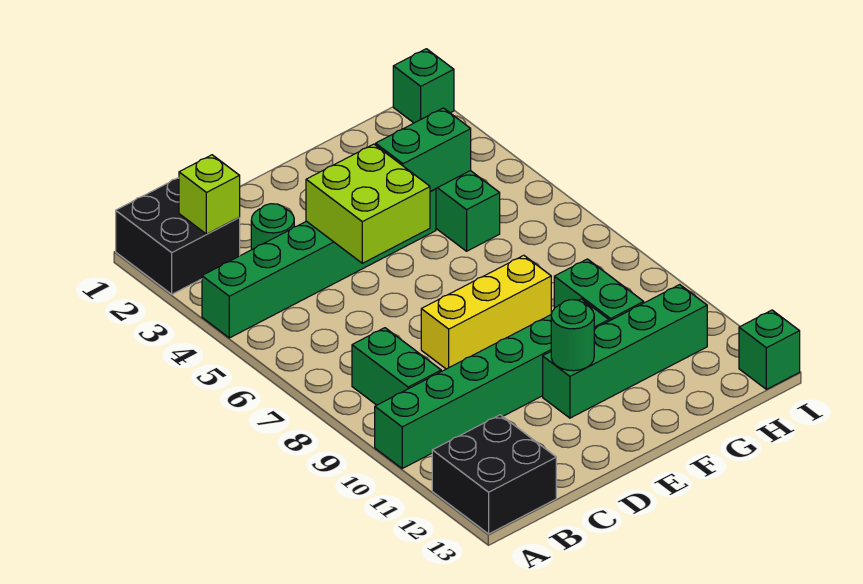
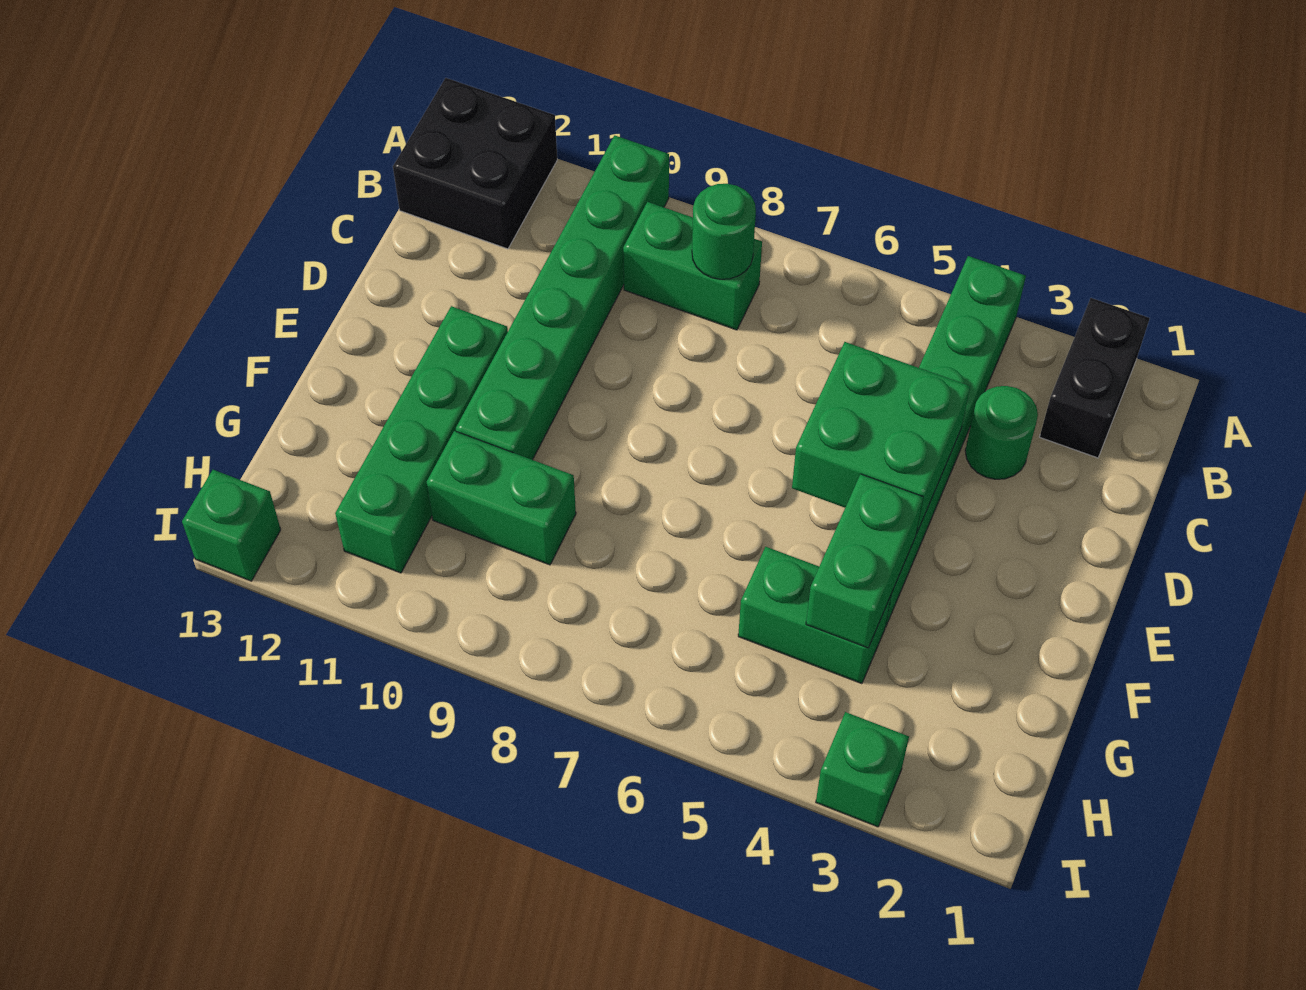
black brick A1:B2 level 1 -> black brick A2:B2 level 1
lime brick B2 level 2 -> none
lime brick D4:E5 level 2 -> green brick D4:E5 level 2
yellow brick D8:F8 level 1 -> none
green round brick E11 level 2 -> green round brick B8 level 2
green brick I1 level 1 -> green brick I3 level 1

